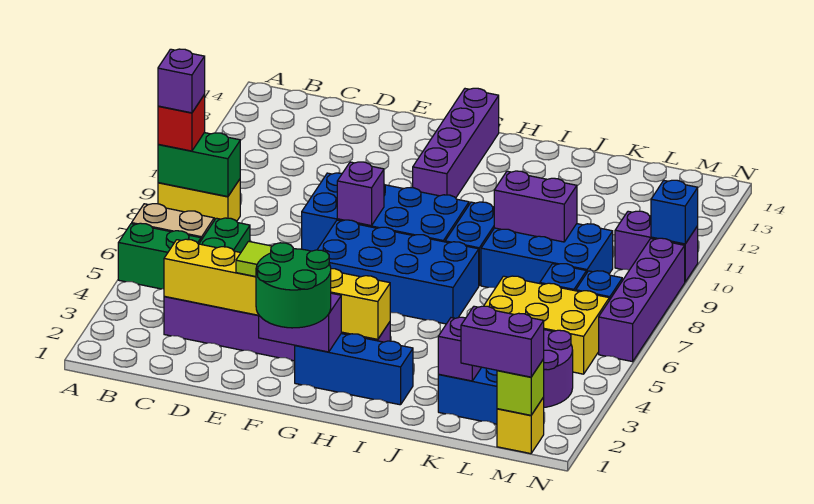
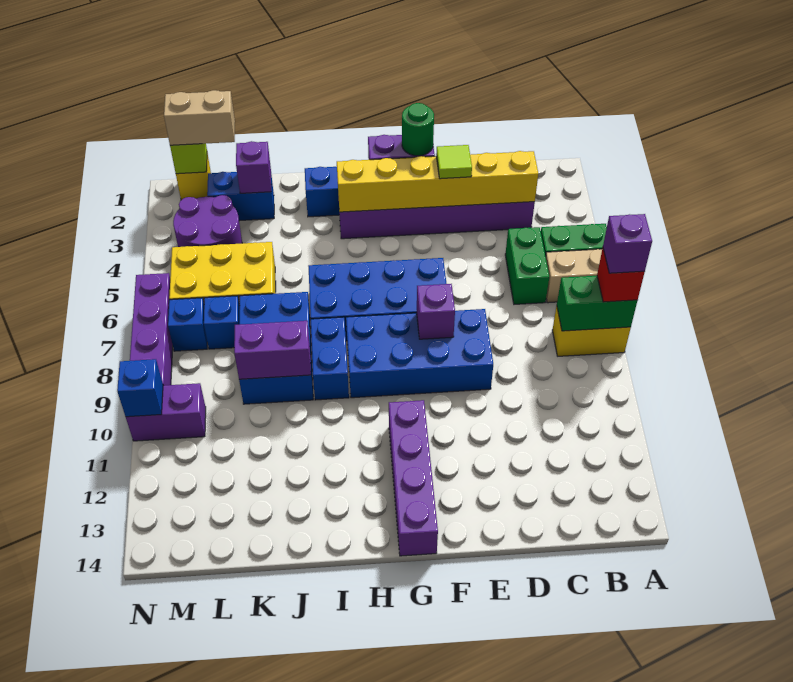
green round brick F1:G2 level 3 -> green round brick F2 level 3
blue brick J8:L9 level 1 -> blue brick J7:K9 level 1
purple brick L1:M1 level 3 -> tan brick L1:M1 level 3

